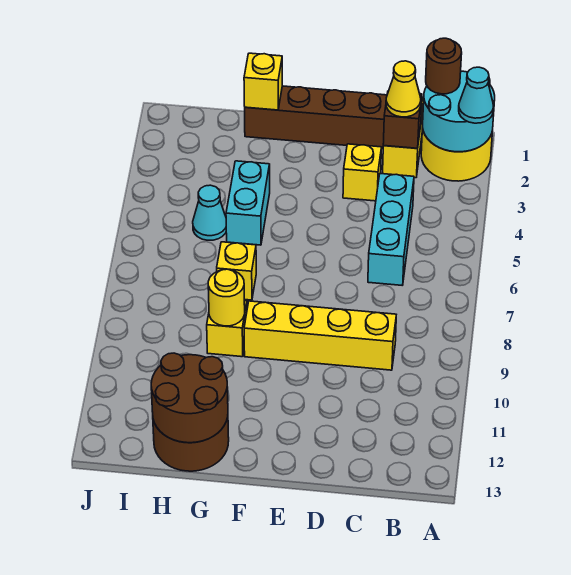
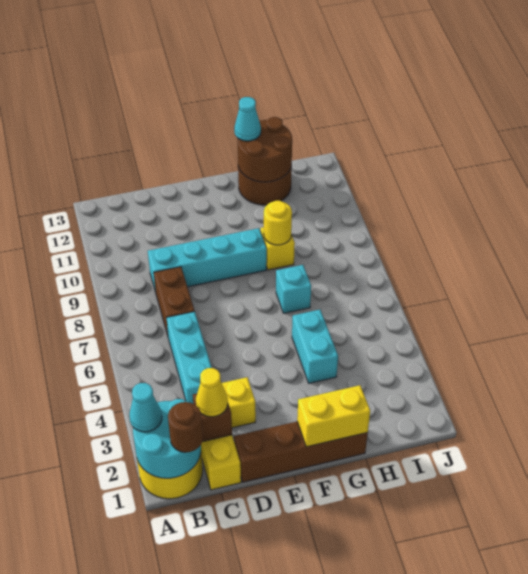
none -> brown brick C7:C8 level 1
yellow brick C9:F9 level 1 -> cyan brick C9:F9 level 1
yellow brick G1 level 2 -> yellow brick F1:G1 level 2
yellow brick G7 level 1 -> cyan brick G7 level 1
cyan cone H5 level 1 -> cyan cone G13 level 3

